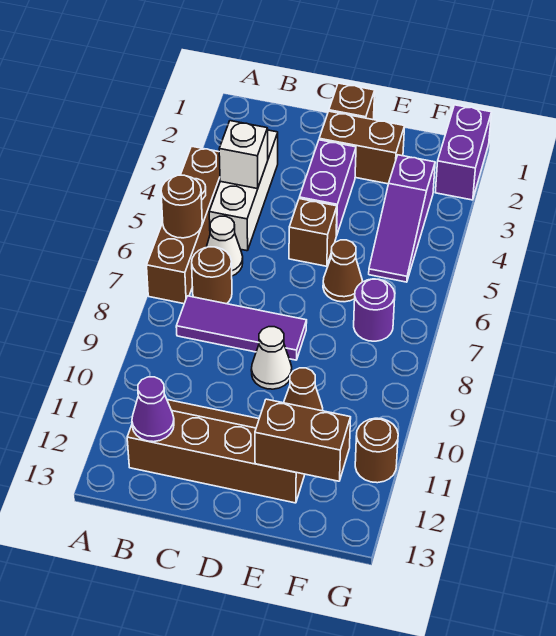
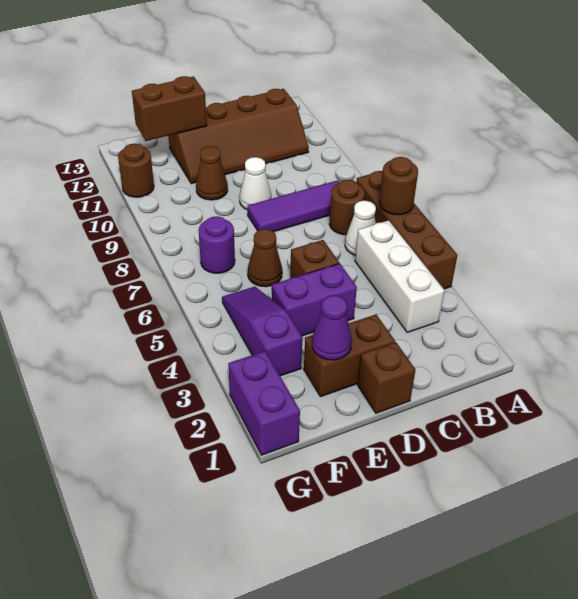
white brick B4 level 2 -> none
purple cone B12 level 2 -> purple cone E2 level 2
purple brick D3:D4 level 1 -> purple brick D4:E4 level 1

